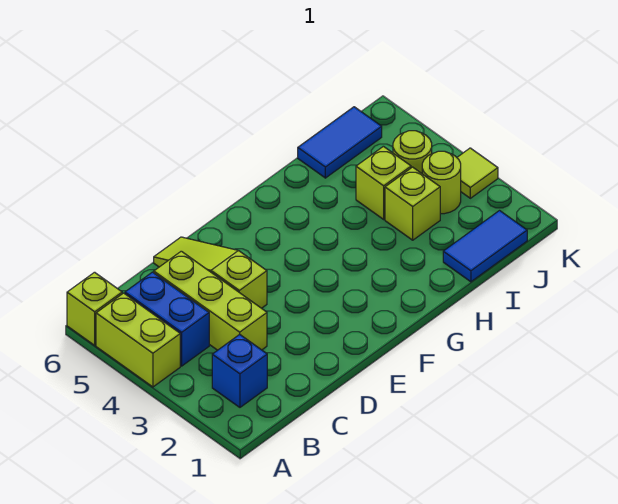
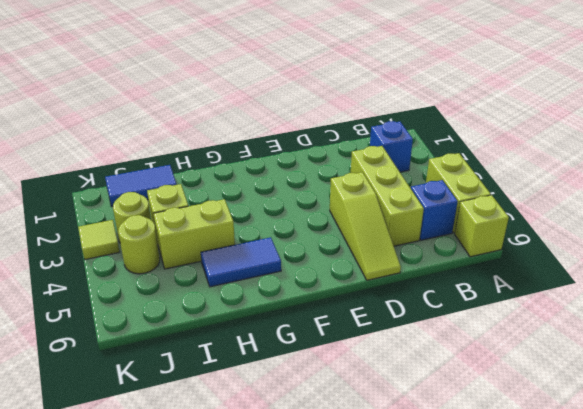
blue brick B4:B5 level 1 -> blue brick B5 level 1
lime brick I4 level 1 -> lime brick H4:I4 level 1
blue tile I6:J6 level 1 -> blue tile G5:H5 level 1

